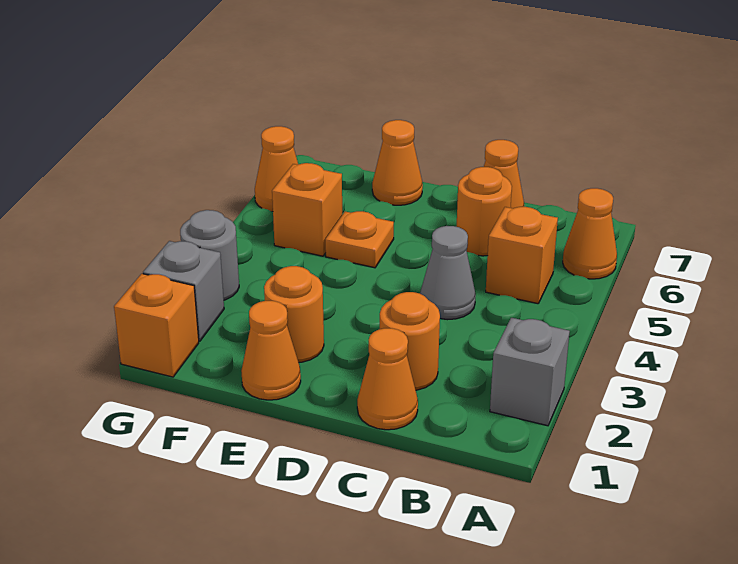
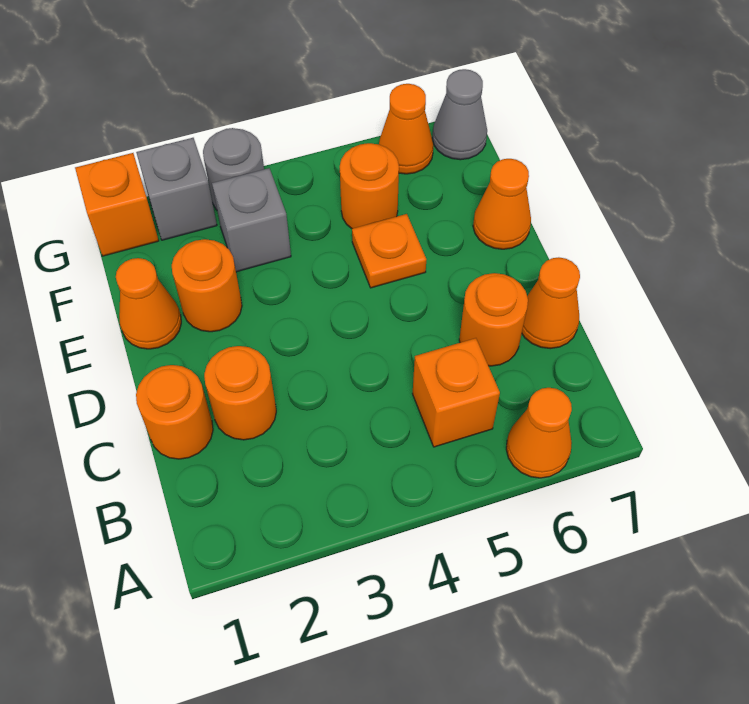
grey brick A2 level 1 -> grey brick F3 level 1
orange cone C1 level 1 -> orange round brick C1 level 1
grey cone C4 level 1 -> grey cone G7 level 1
orange brick F5 level 1 -> orange round brick F5 level 1

